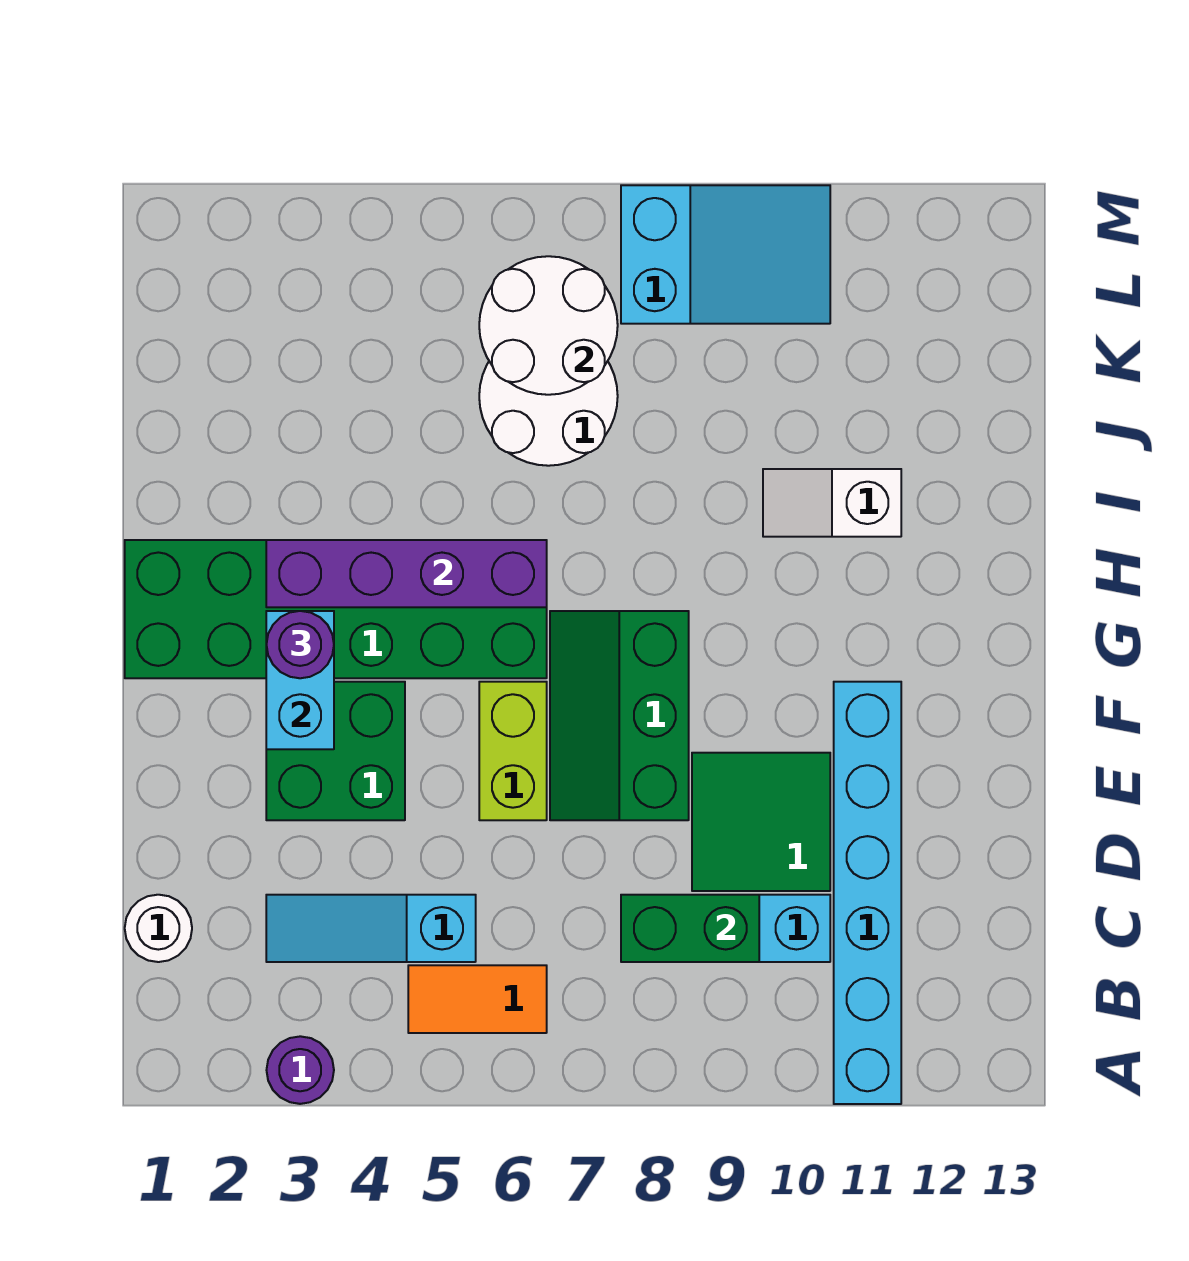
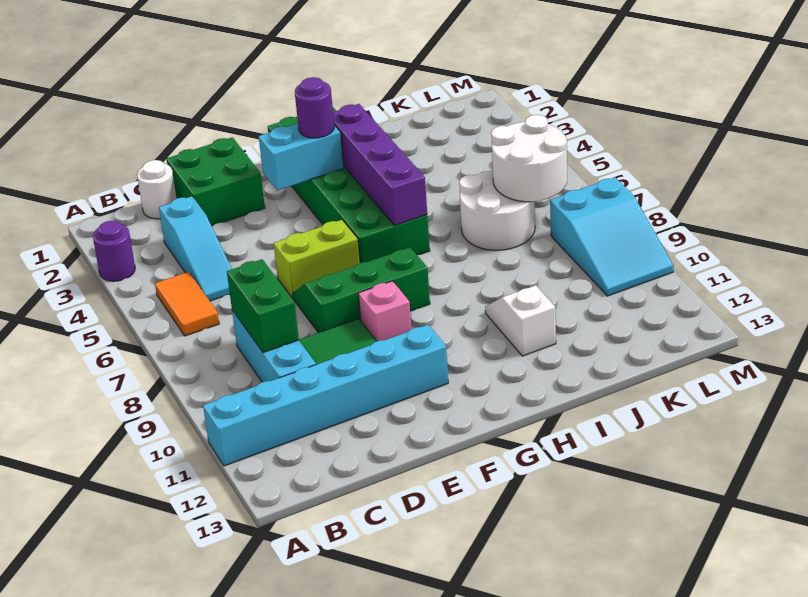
cyan slope C3:C5 level 1 top 5 -> cyan slope C3:C5 level 1 top 3
green brick E3:F4 level 1 -> green brick D1:E2 level 1
none -> pink brick F9 level 1

